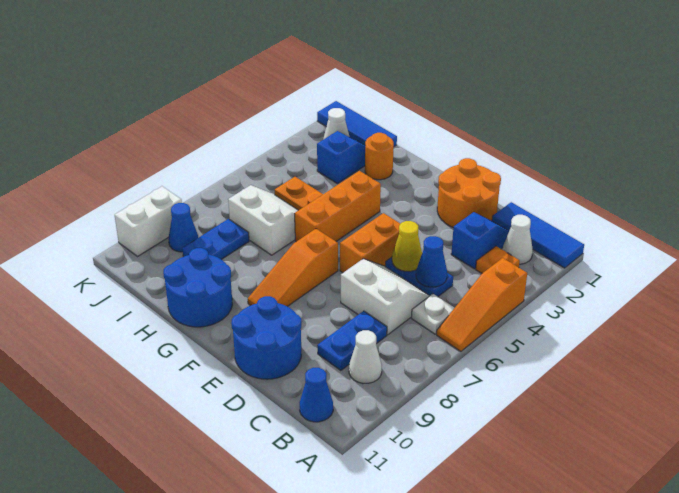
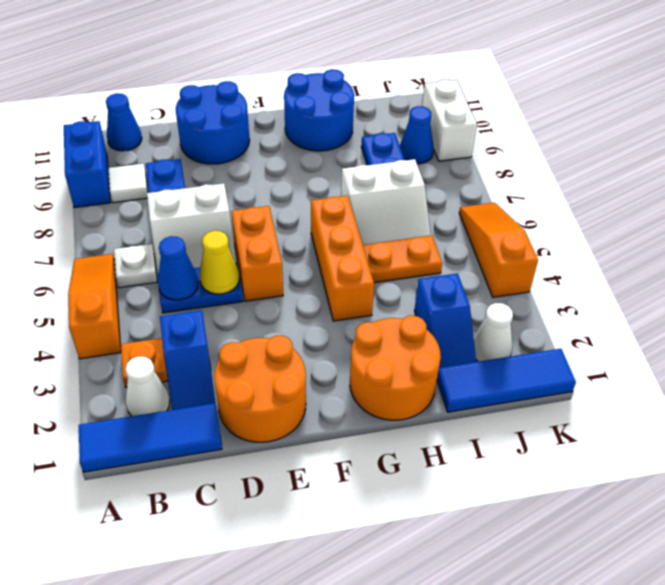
none -> blue brick A9:A10 level 1
white cone B9 level 1 -> white tile B9 level 1
orange slope F7:F9 level 1 top 7 -> orange slope K4:K6 level 1 top 4
orange round brick H2 level 1 -> orange round brick G1:H2 level 1

